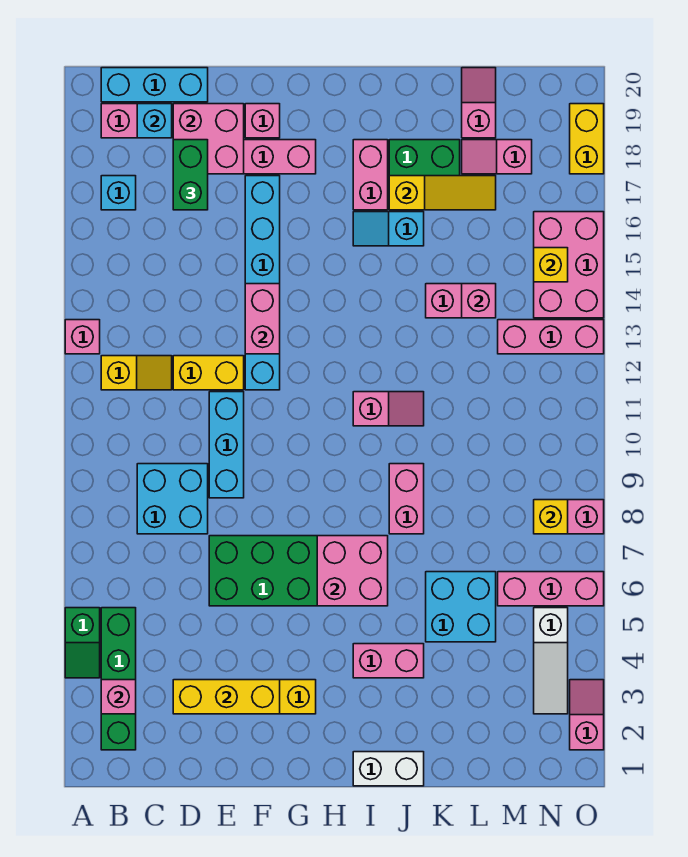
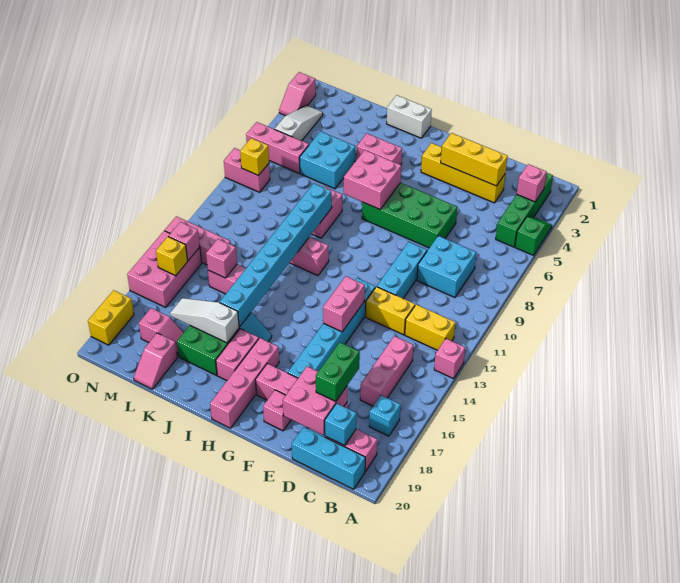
yellow slope B12:C12 level 1 top B -> yellow brick B12:C12 level 1
none -> pink brick C14:C16 level 1
none -> pink brick H17:H20 level 1
none -> cyan brick J9:J16 level 2
yellow slope J17:L17 level 2 top J -> white slope J17:L17 level 2 top J
none -> pink brick N14 level 2

